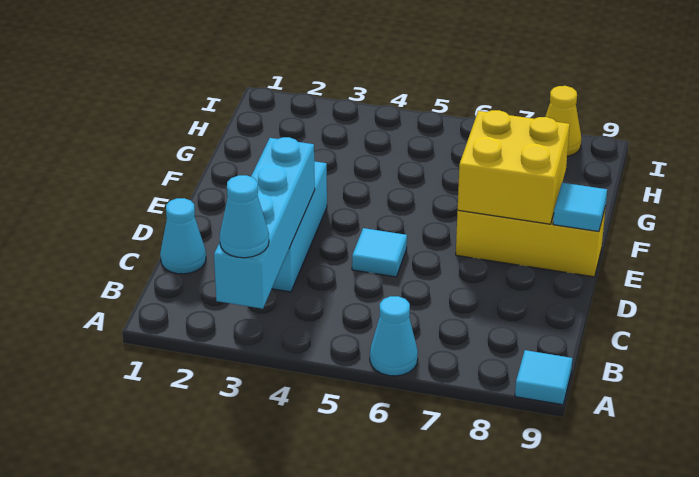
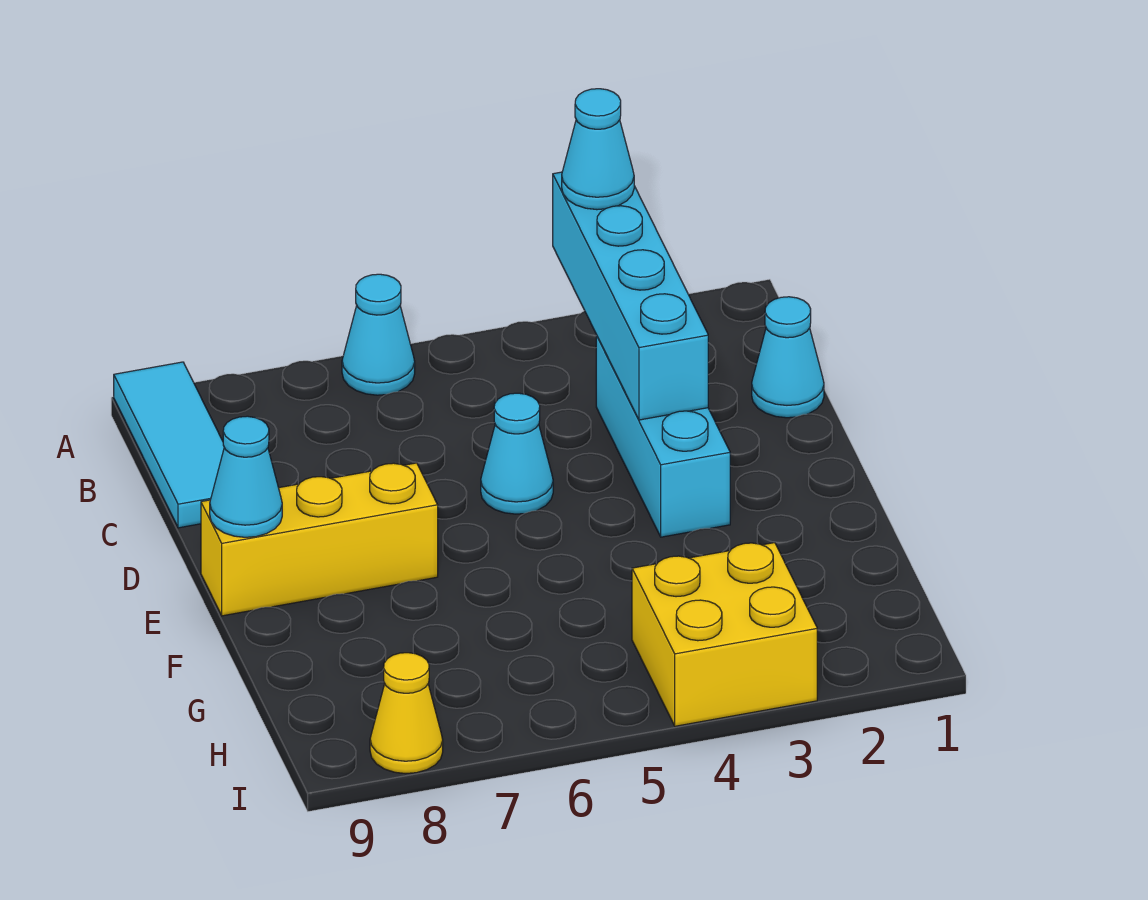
cyan tile A9 level 1 -> cyan tile A9:C9 level 1
cyan tile D5 level 1 -> cyan cone D5 level 1
yellow brick E7:F8 level 2 -> yellow brick H3:I4 level 1
cyan tile E9 level 2 -> cyan cone E9 level 2

